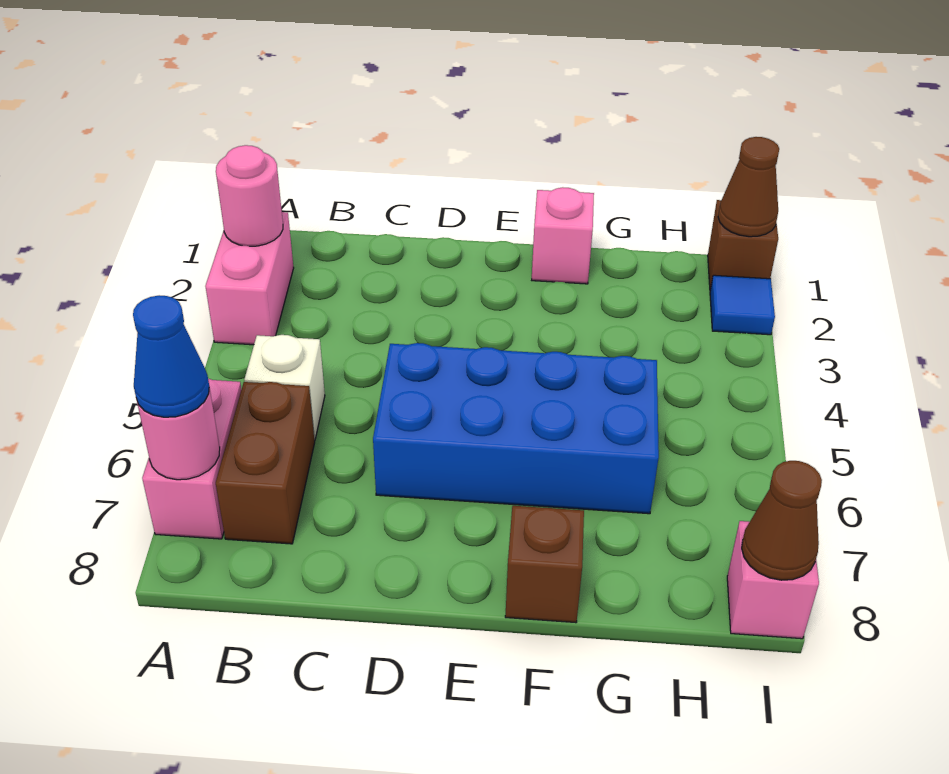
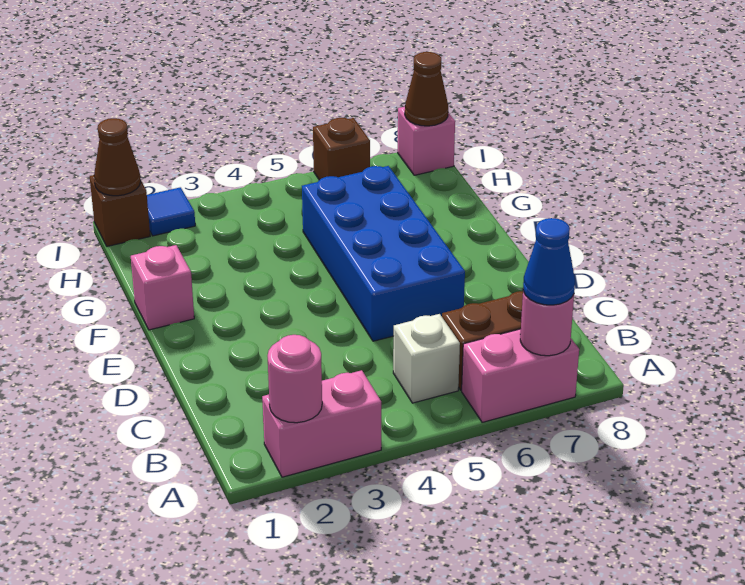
brown brick F8 level 1 -> brown brick I6 level 1

